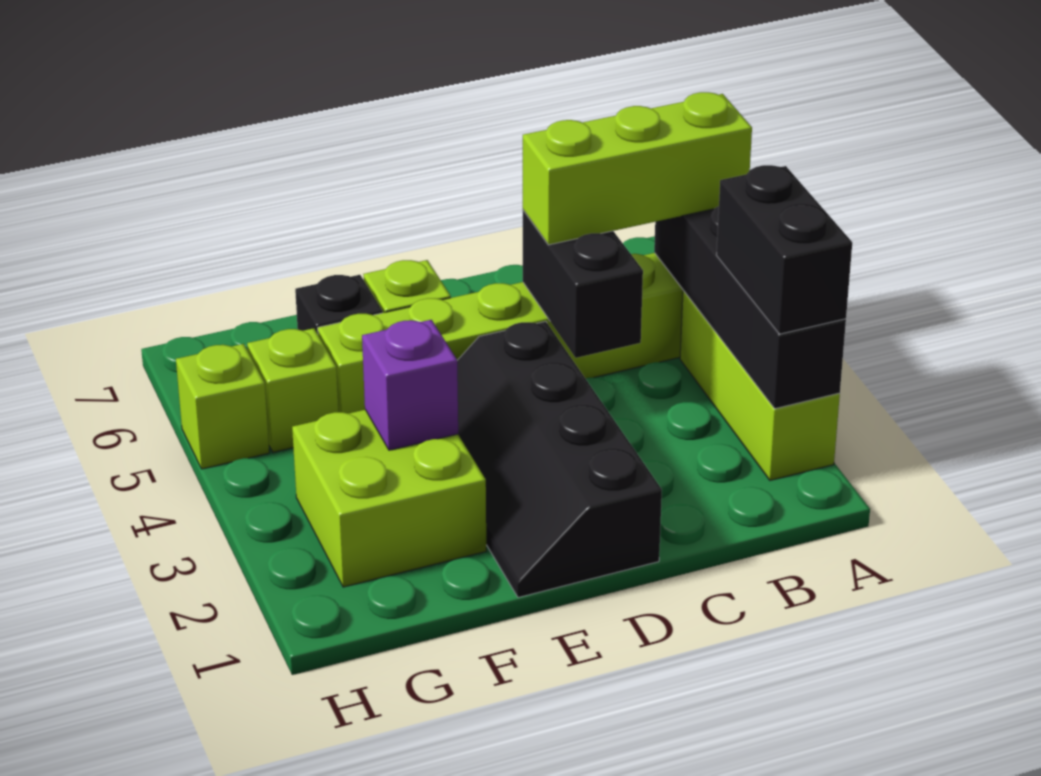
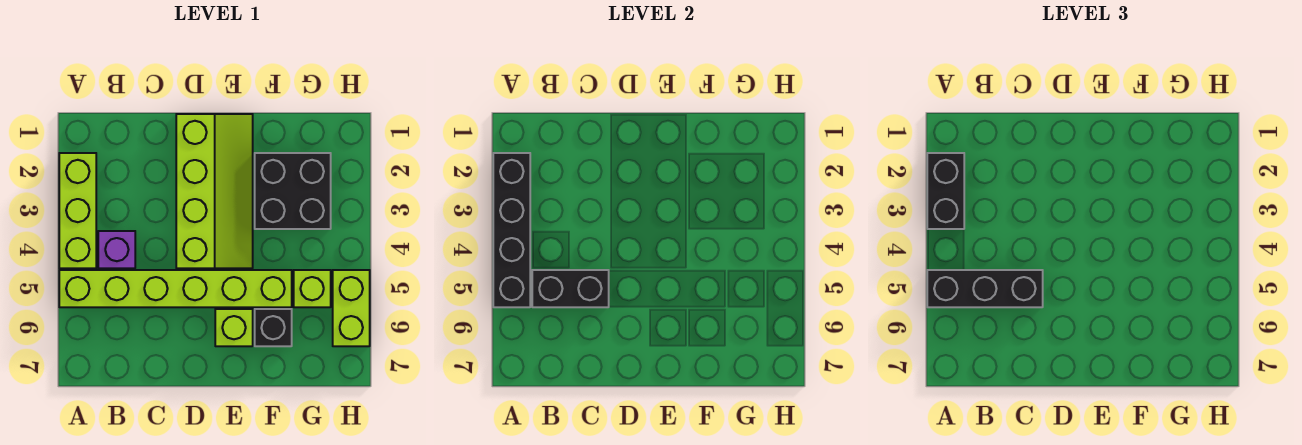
lime brick A5:C5 level 3 -> black brick A5:C5 level 3
black brick C4:C5 level 2 -> black brick B5:C5 level 2
black slope D1:E4 level 1 top D -> lime slope D1:E4 level 1 top D
lime brick F2:G3 level 1 -> black brick F2:G3 level 1
purple brick F3 level 2 -> purple brick B4 level 1
lime brick H5 level 1 -> lime brick H5:H6 level 1

